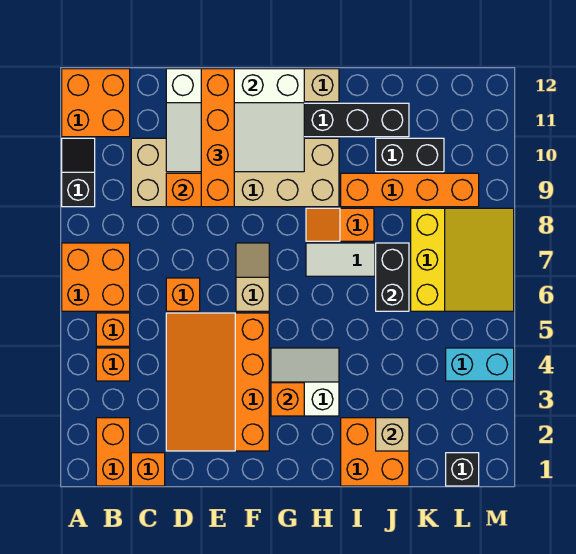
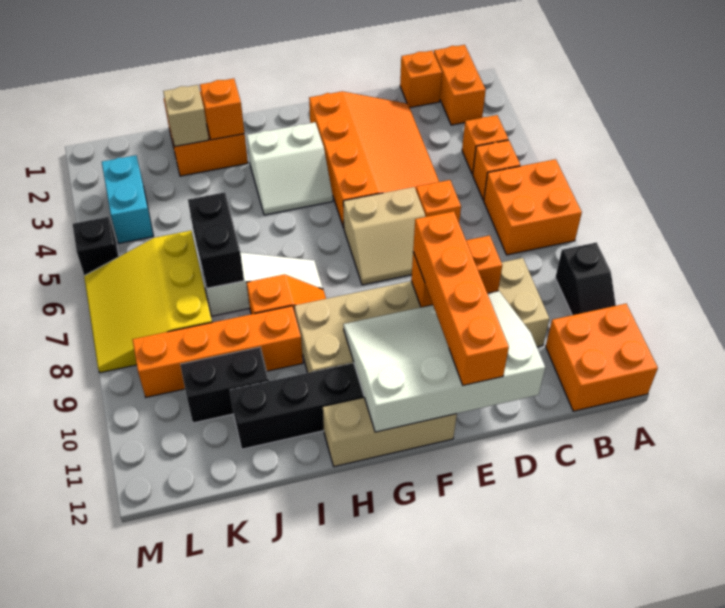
tan slope F6:F7 level 1 top 6 -> tan slope E6:F7 level 1 top 6
orange brick G3 level 2 -> orange brick I2 level 2
black brick L1 level 1 -> black brick M5 level 1
cyan brick L4:M4 level 1 -> cyan brick L3:L4 level 1

